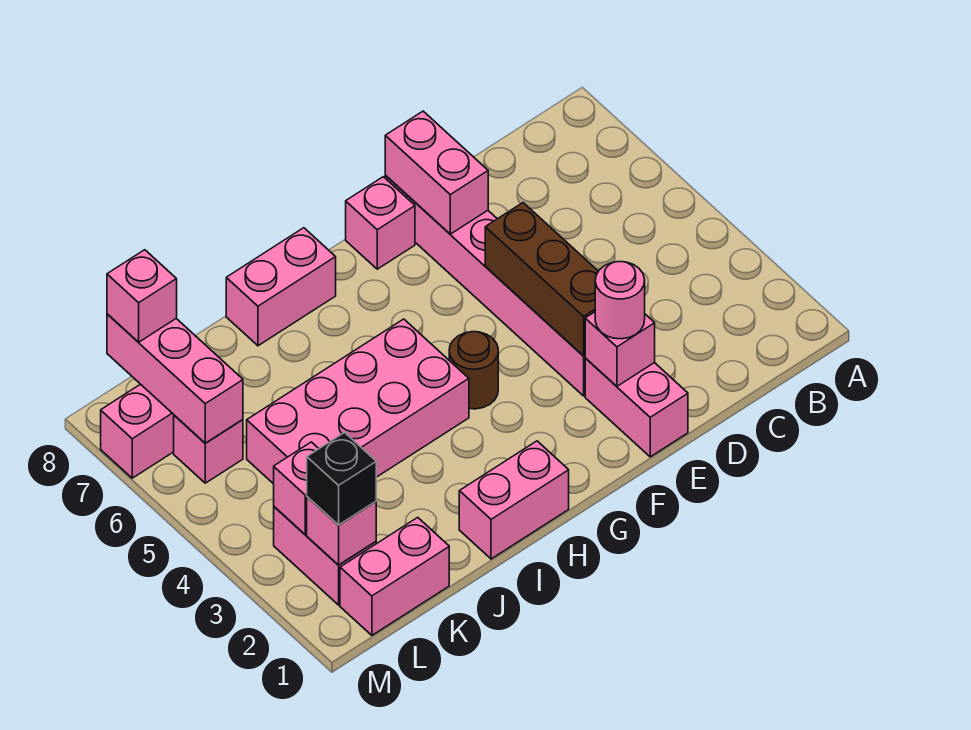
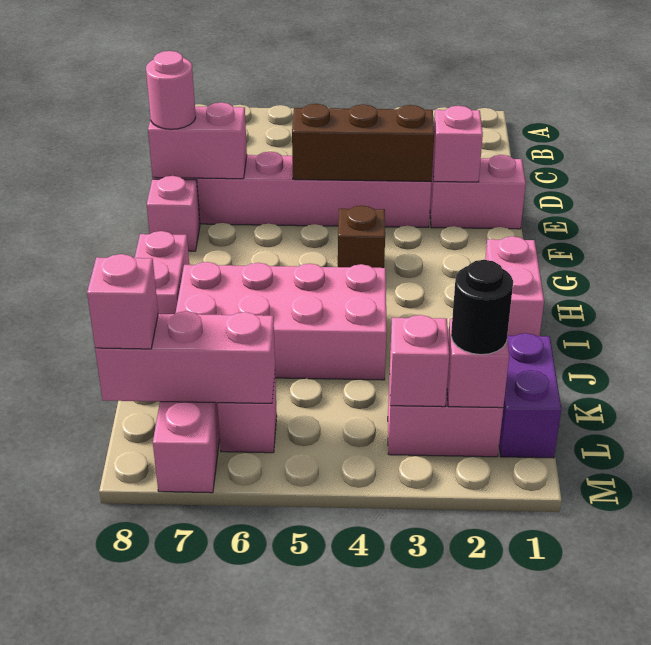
pink round brick E2 level 3 -> pink round brick E8 level 3
brown round brick G4 level 1 -> brown brick G4 level 1
pink brick H4:K5 level 1 -> pink brick I4:J7 level 1
pink brick K1:L1 level 1 -> purple brick K1:L1 level 1
black brick L2 level 3 -> black round brick L2 level 3

